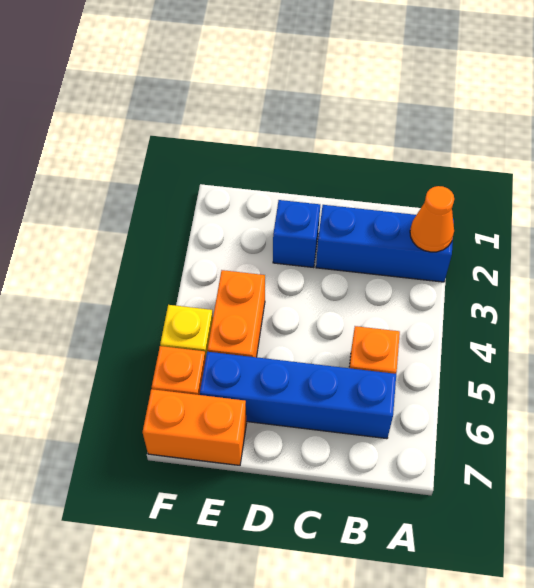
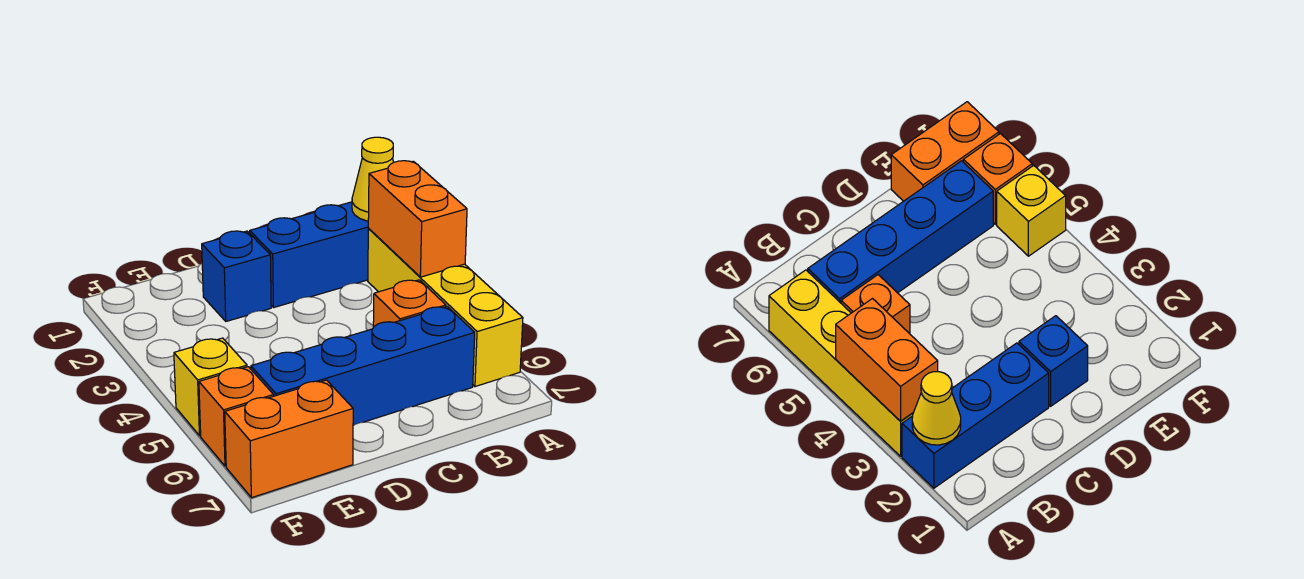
orange cone A2 level 2 -> yellow cone A2 level 2
none -> yellow brick A3:A6 level 1
orange brick E4:E5 level 1 -> orange brick A3:A4 level 2

